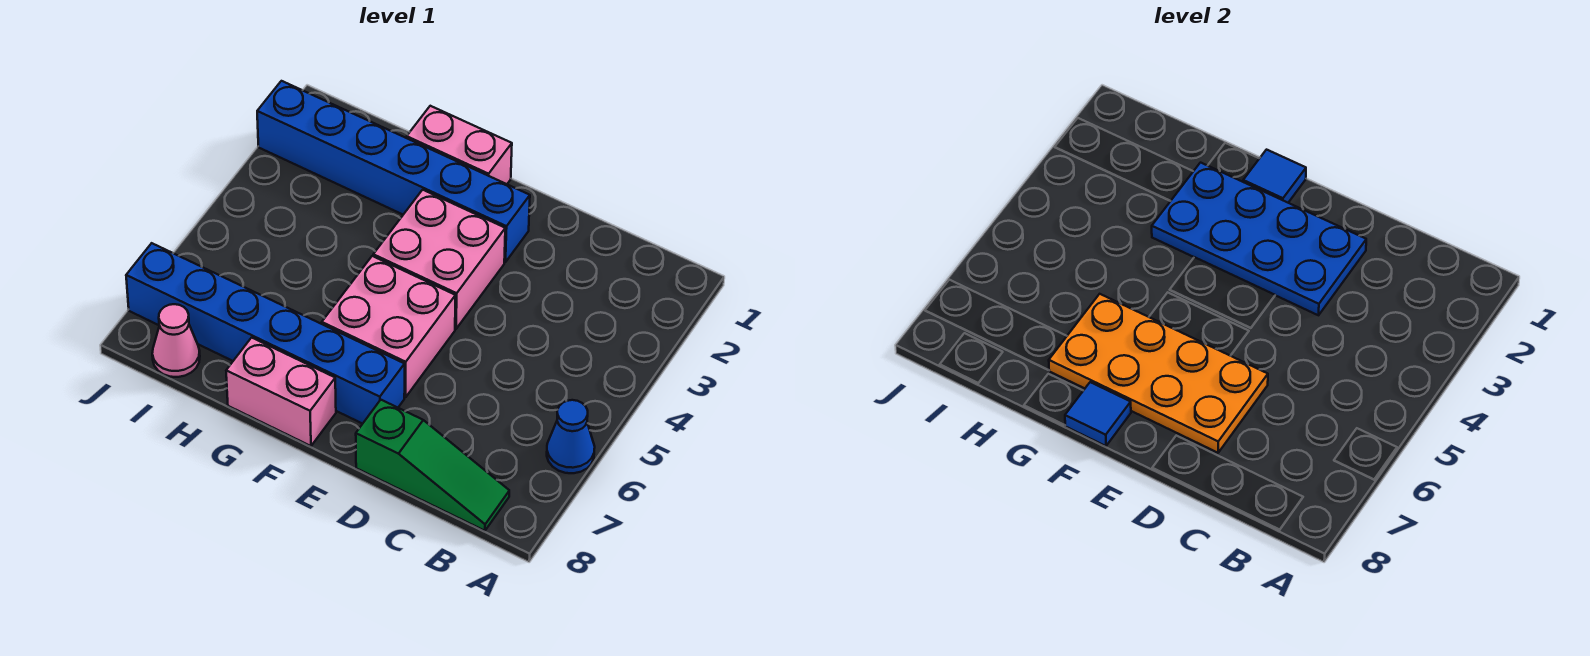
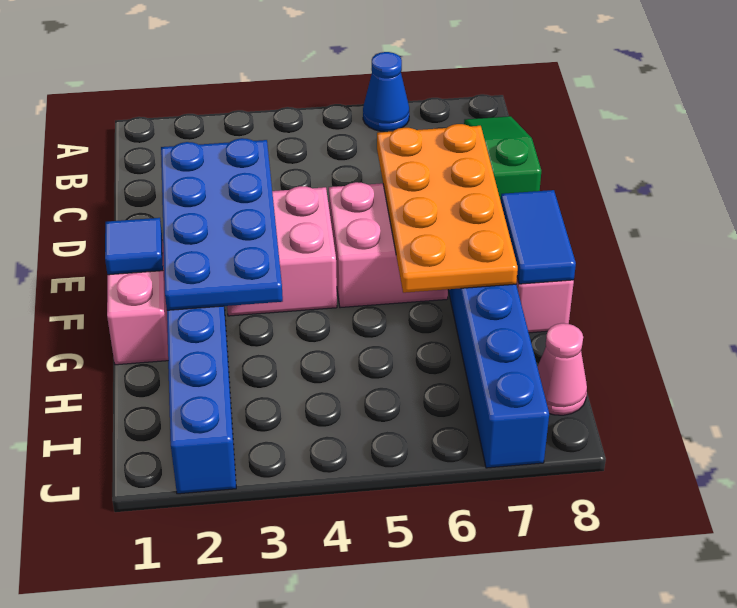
blue tile F8 level 2 -> blue tile F8:G8 level 2

